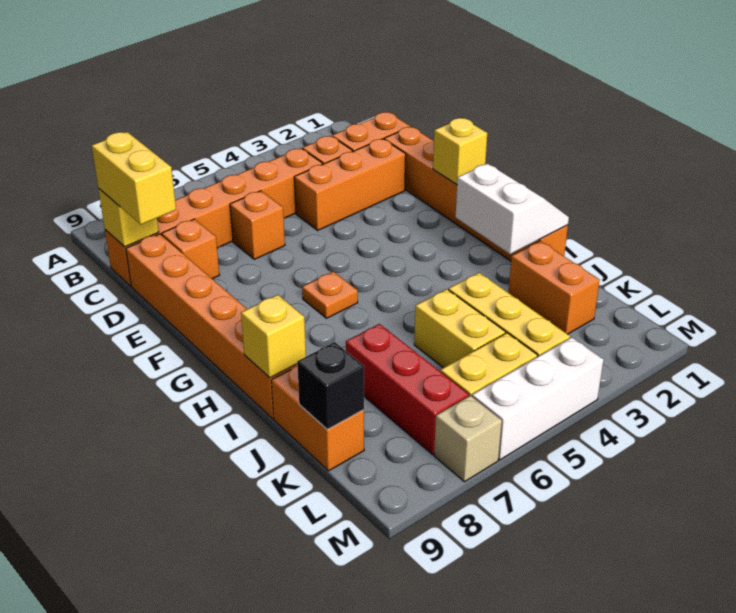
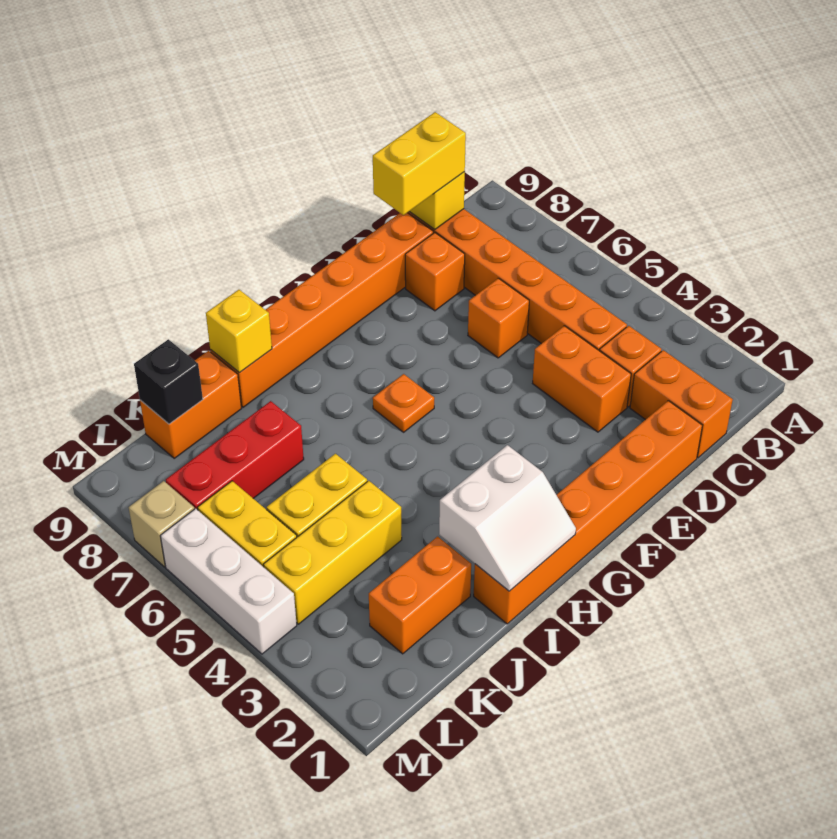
orange brick D2:D4 level 1 -> orange brick D3:D4 level 1
yellow brick F1 level 2 -> none

